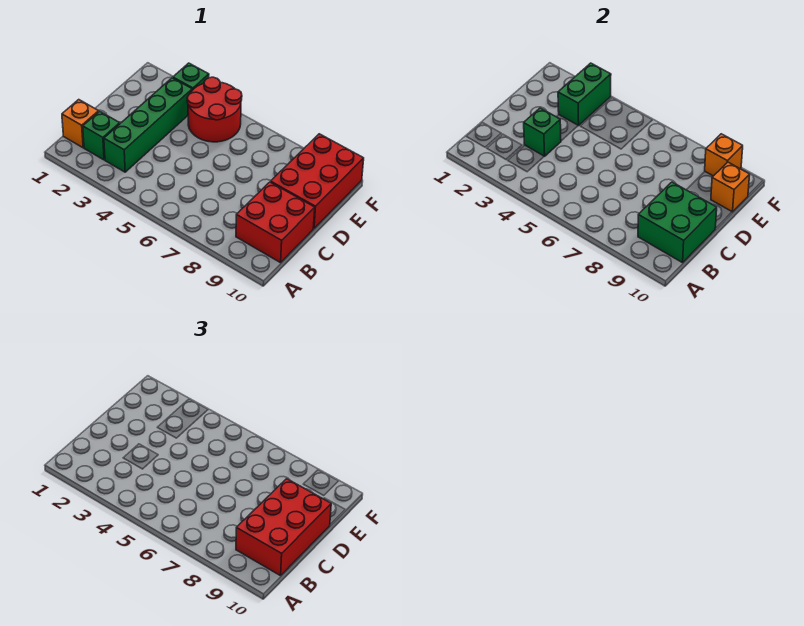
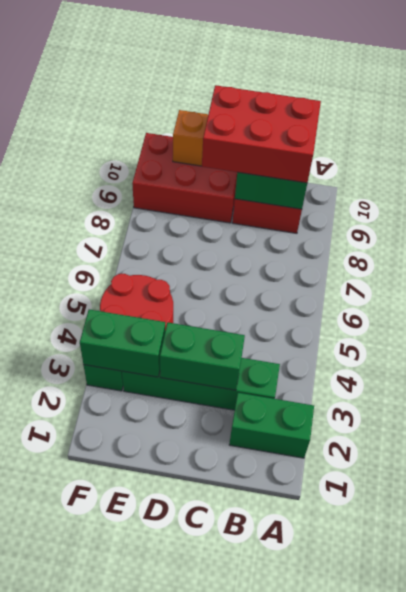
orange brick B1 level 1 -> none
green brick B2 level 1 -> green brick A2:B2 level 1
green brick C3 level 2 -> green brick C3:D3 level 2
orange brick F9 level 2 -> none

